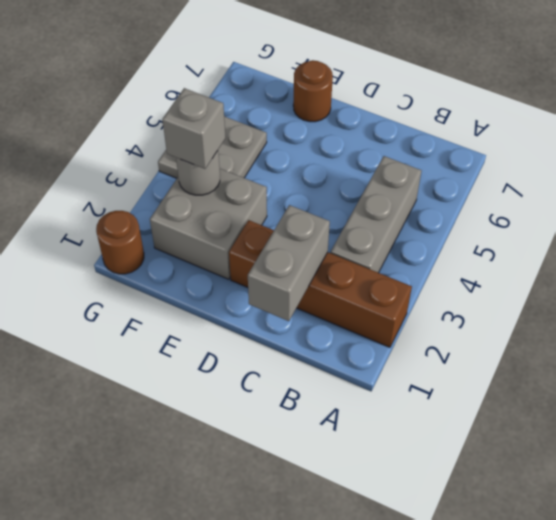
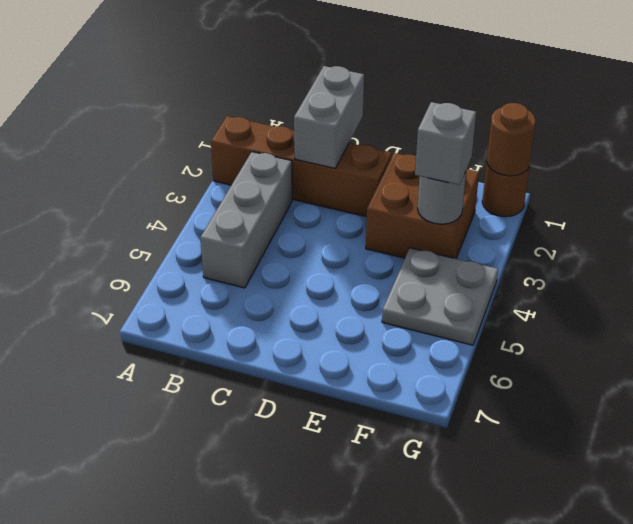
grey brick E2:F3 level 1 -> brown brick E2:F3 level 1
brown round brick E7 level 1 -> brown round brick G1 level 2

